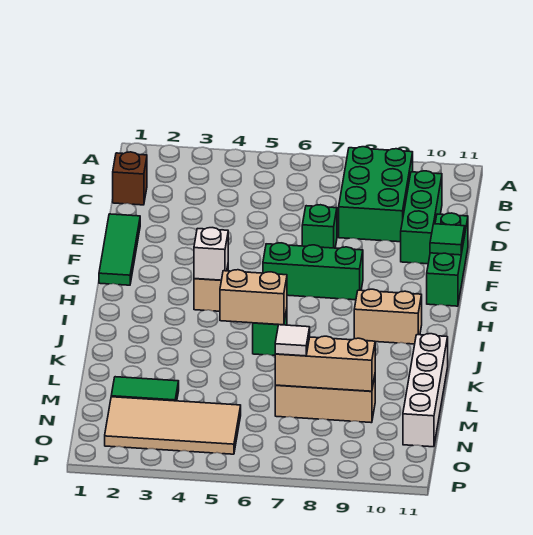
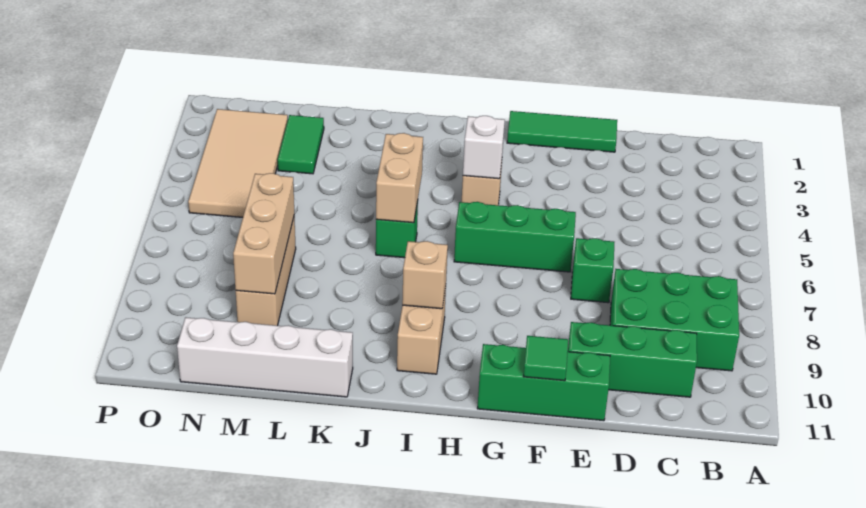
brown brick C1 level 1 -> none
green brick G6:G8 level 1 -> green brick F6:H6 level 1
none -> tan brick I9 level 2
white tile M7 level 3 -> none

